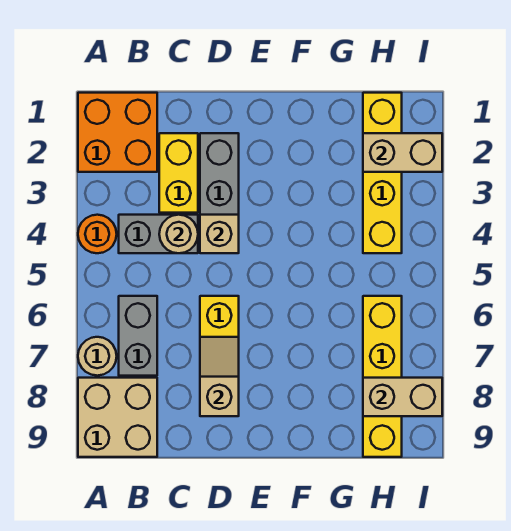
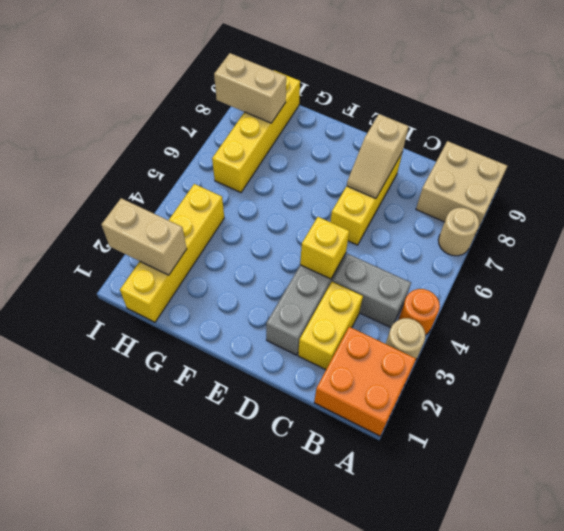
grey brick B6:B7 level 1 -> none
tan round brick C4 level 2 -> tan round brick A3 level 1
tan brick D4 level 2 -> yellow brick D4 level 2

